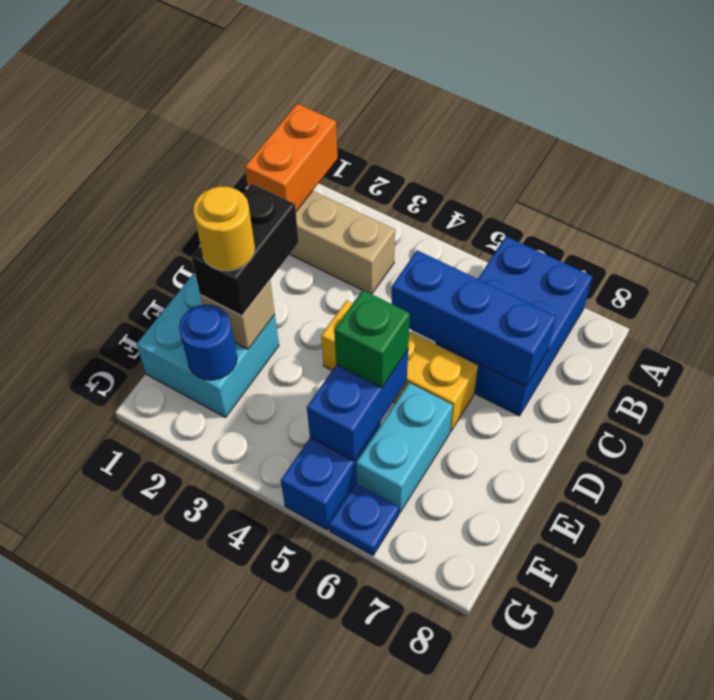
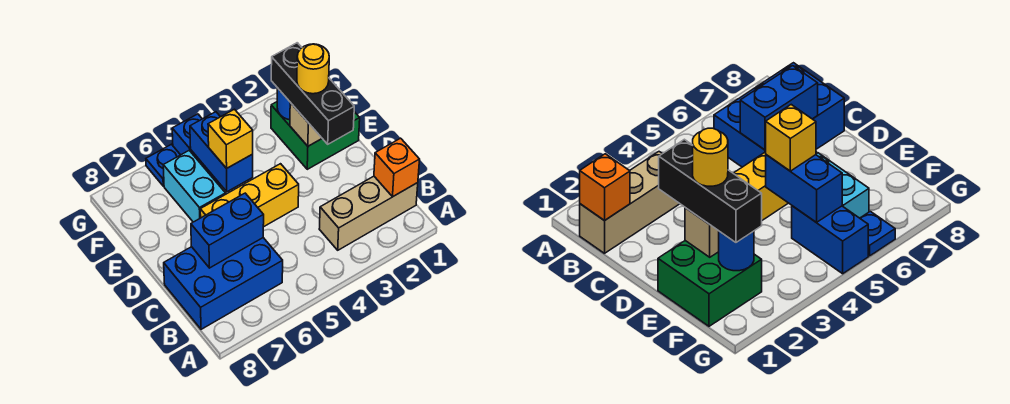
orange brick A1:B1 level 2 -> orange brick B1 level 2
blue brick A6:C7 level 1 -> blue brick B6:C8 level 1
blue brick C5:C7 level 2 -> blue brick C6:C7 level 2
black brick D2:E2 level 3 -> black brick D2:F2 level 3
cyan brick E1:F2 level 1 -> green brick E1:F2 level 1
green brick E5 level 3 -> yellow brick E5 level 3

